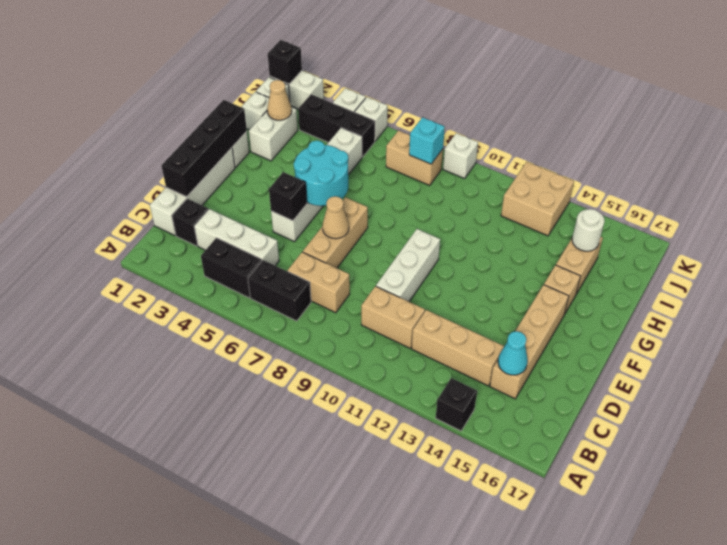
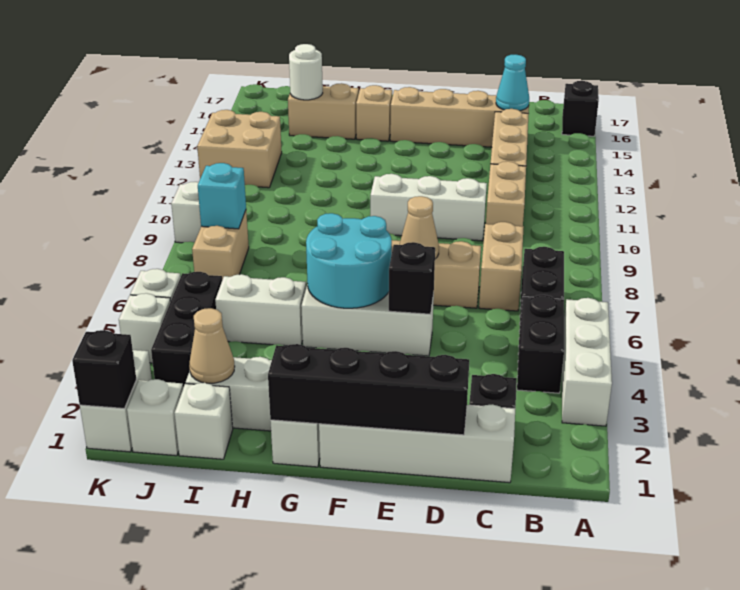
black brick A14 level 1 -> black brick A16 level 1
white brick C3:C5 level 1 -> white brick A3:A5 level 1

